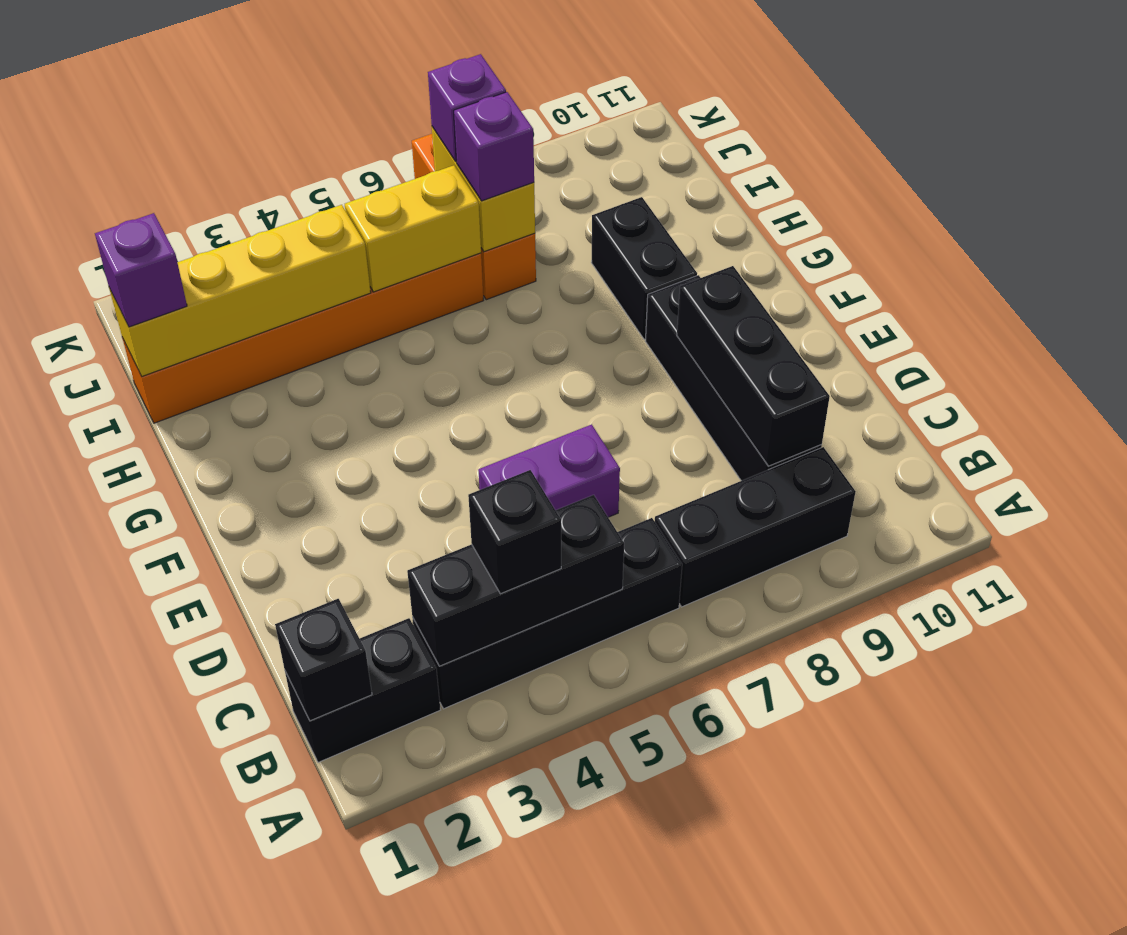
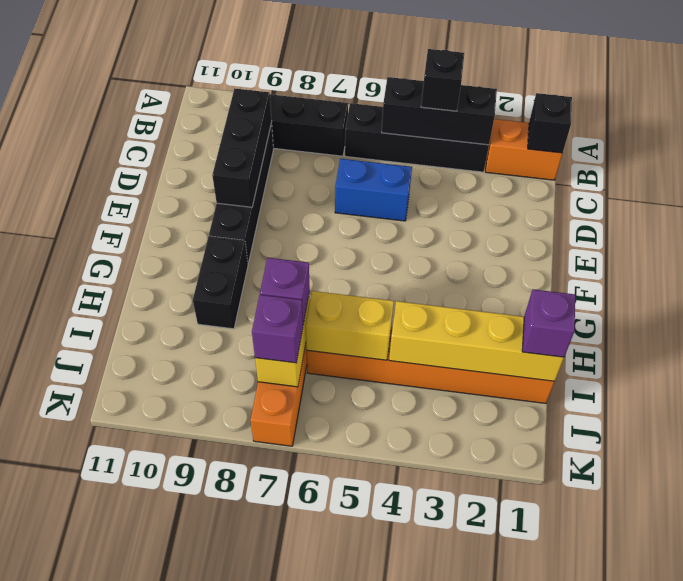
black brick B1:B2 level 1 -> orange brick B1:B2 level 1
purple brick D5:D6 level 1 -> blue brick D5:D6 level 1

